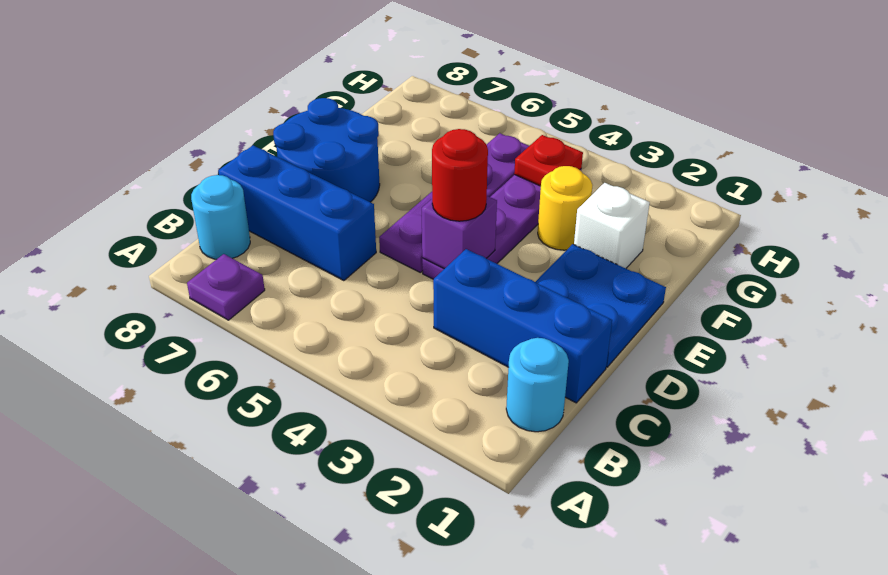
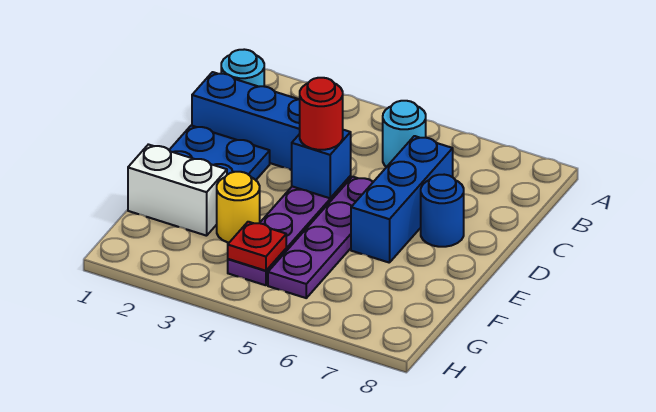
purple plate A7 level 1 -> none
cyan round brick B8 level 1 -> cyan round brick B5 level 1
blue brick C6:C8 level 1 -> blue brick C6:E6 level 1
purple brick D4 level 2 -> blue brick D4 level 2
blue round brick D7:E8 level 1 -> blue round brick D7 level 1
white brick F2 level 1 -> white brick F1:F2 level 1

